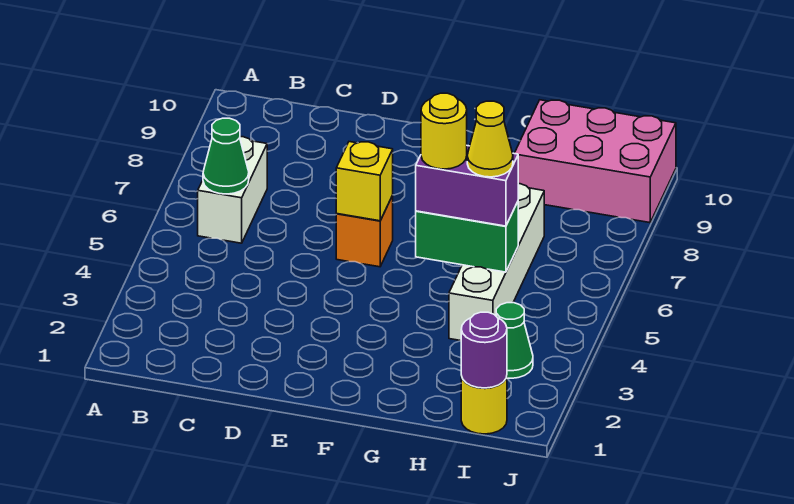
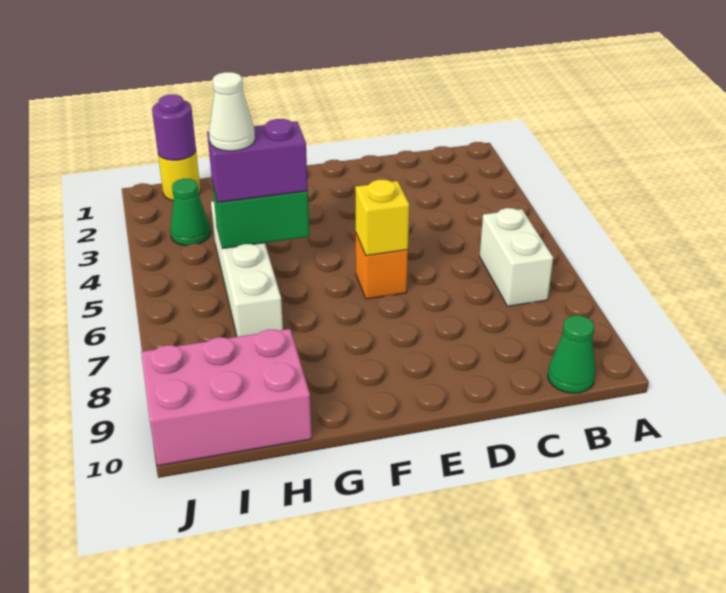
green cone B6 level 2 -> green cone B10 level 1
yellow round brick G5 level 4 -> none
yellow cone H5 level 4 -> white cone H5 level 4

